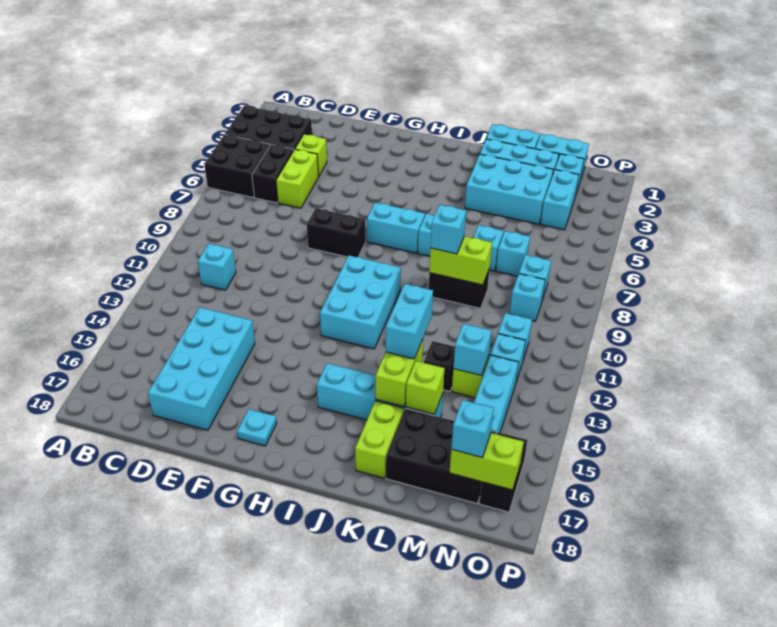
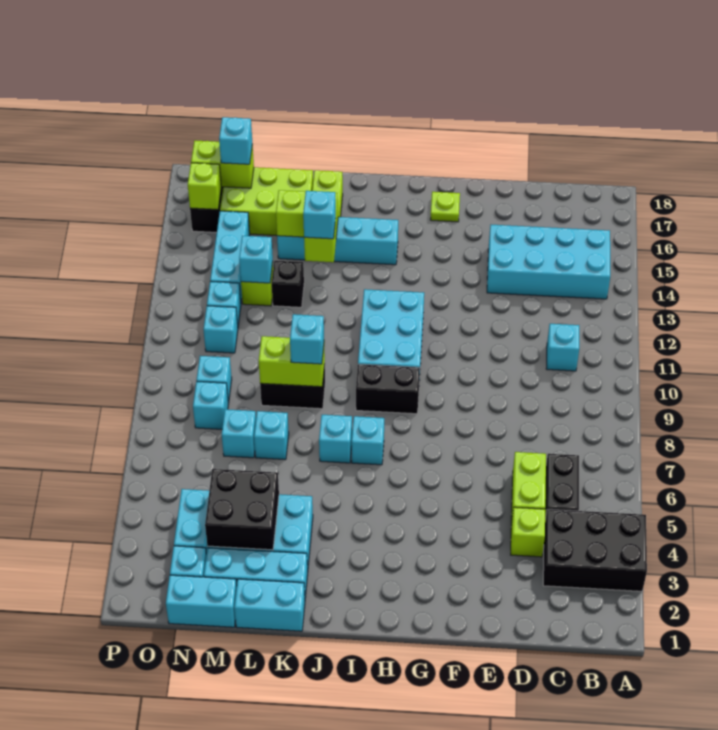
black brick A5:B6 level 1 -> black brick L3:M4 level 2
cyan brick D14:E17 level 1 -> cyan brick B14:E15 level 1
black brick F8:G8 level 1 -> black brick H9:I9 level 1
cyan plate G17 level 1 -> lime plate G17 level 1
cyan brick H7:I7 level 1 -> cyan brick I7 level 1
cyan brick K13:K14 level 3 -> cyan brick K14 level 3
black brick L16:N17 level 1 -> lime brick L16:N17 level 1
none -> lime brick O16 level 2

